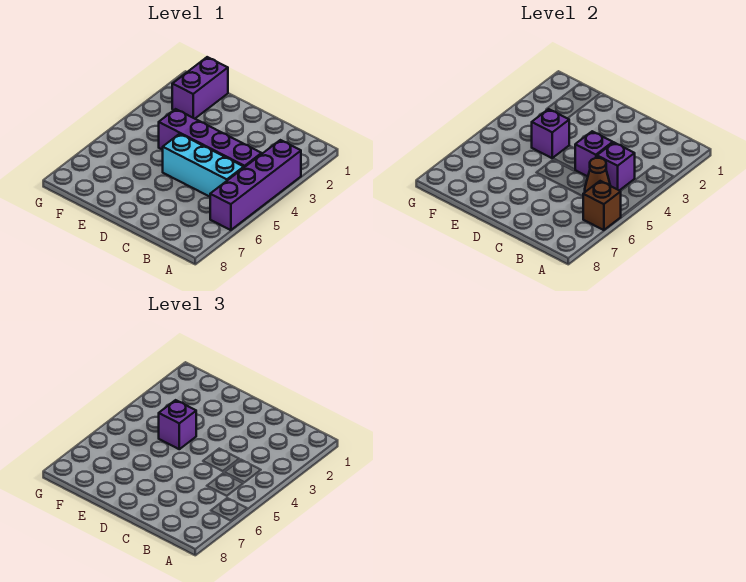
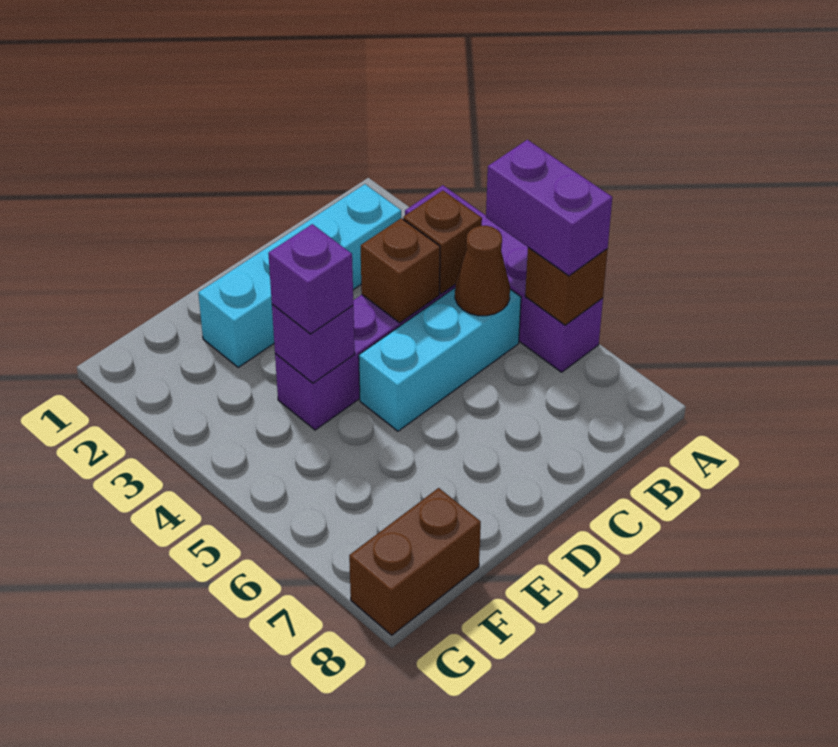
none -> cyan brick B2:E2 level 1
purple brick B4 level 2 -> brown brick B4 level 2
purple brick C4 level 2 -> brown brick C4 level 2
purple brick F1:F2 level 1 -> purple brick A5:A6 level 3
none -> brown brick F8:G8 level 1

